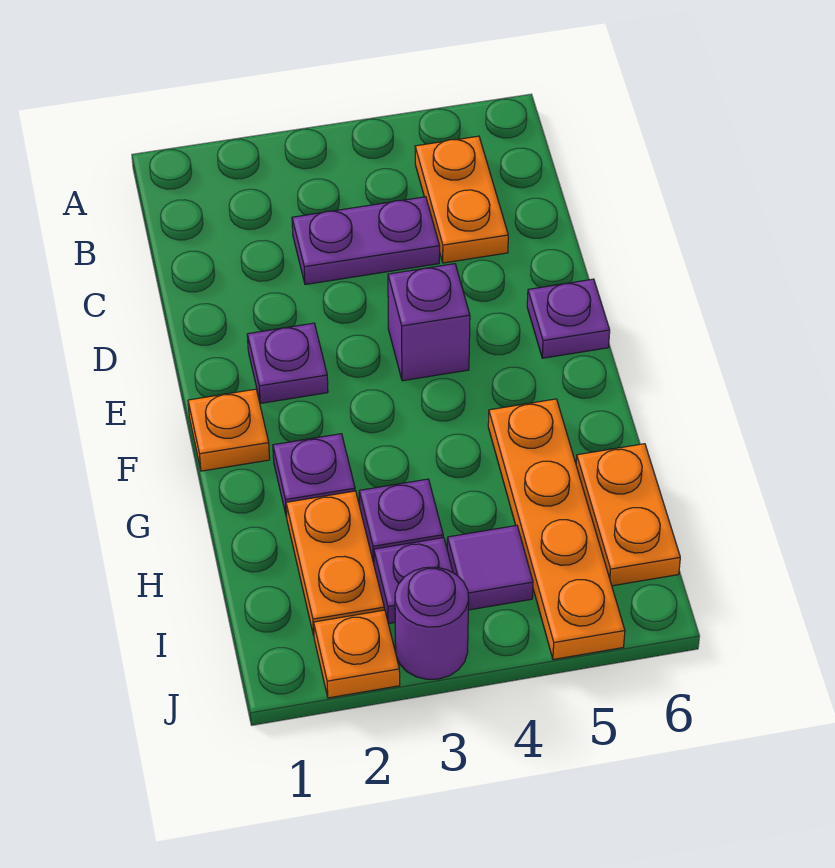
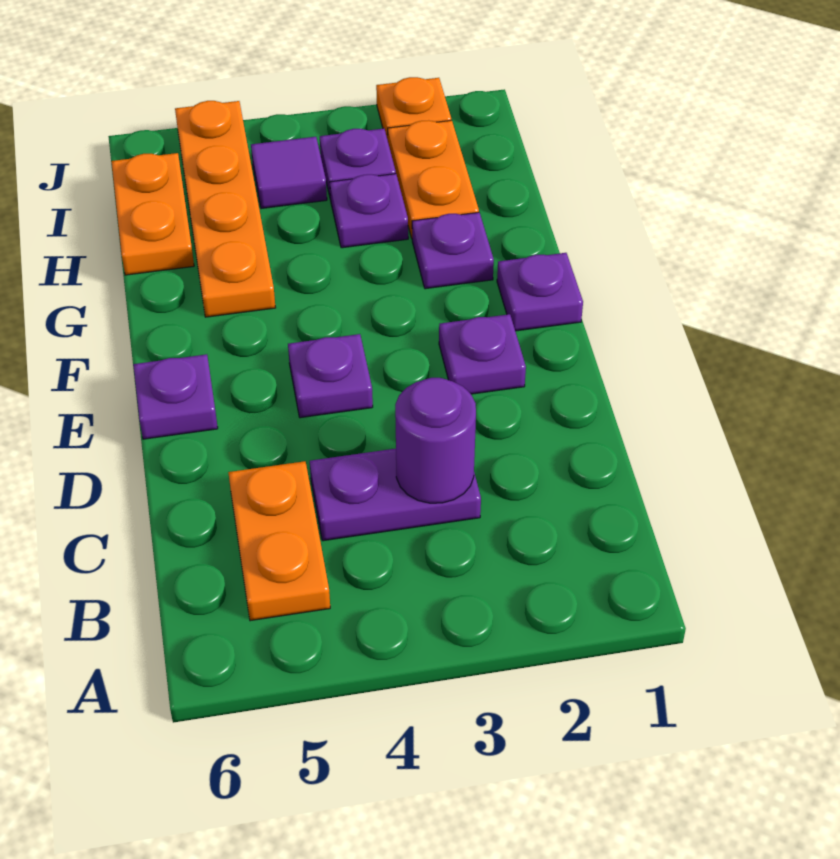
purple brick E4 level 1 -> purple plate E4 level 1
orange plate F1 level 1 -> purple plate F1 level 1
purple round brick J3 level 1 -> purple round brick C3 level 2

